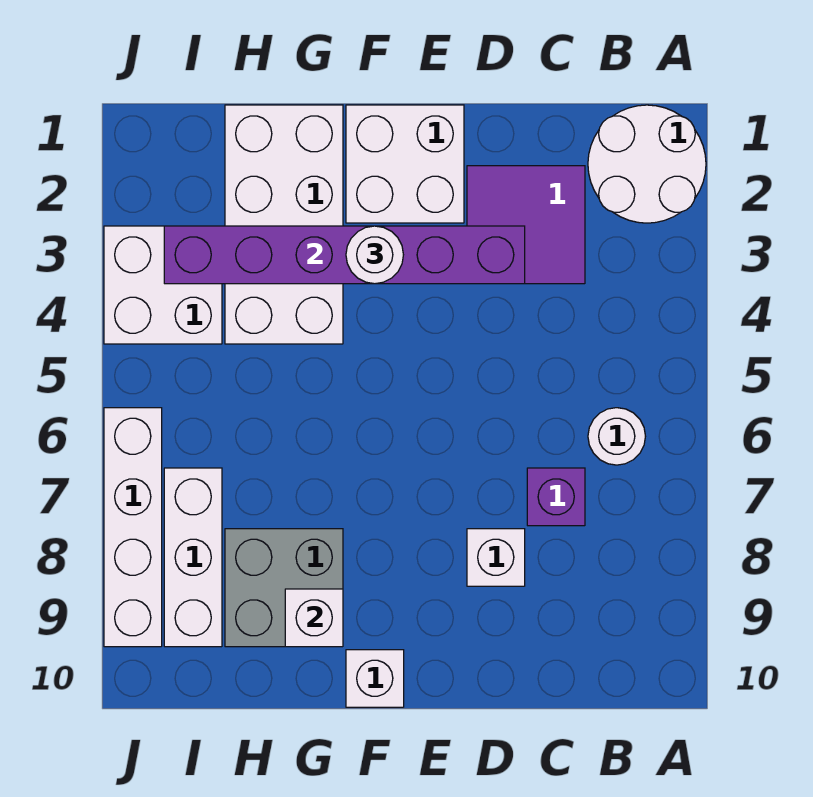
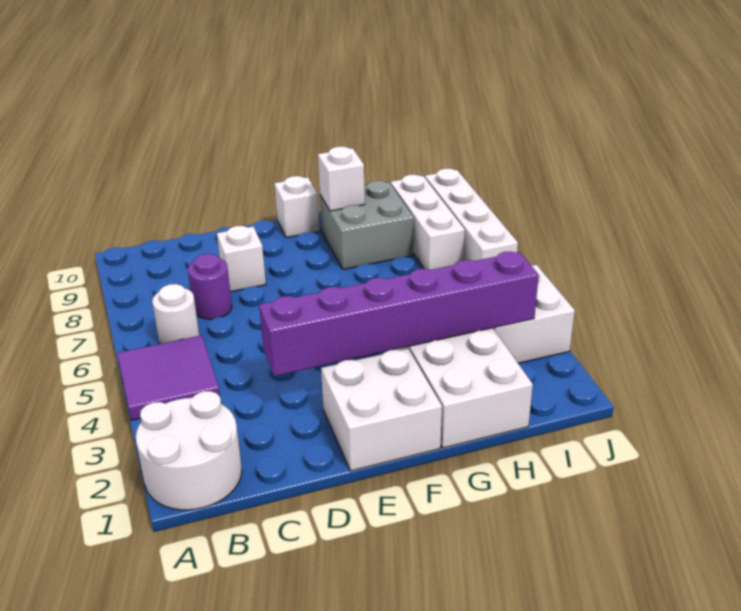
purple tile C2:D3 level 1 -> purple tile A4:B5 level 1
purple brick C7 level 1 -> purple round brick C7 level 1
white round brick F3 level 3 -> none

